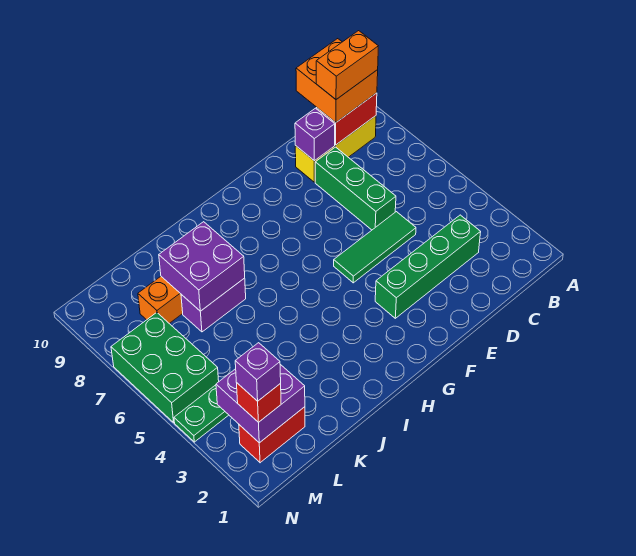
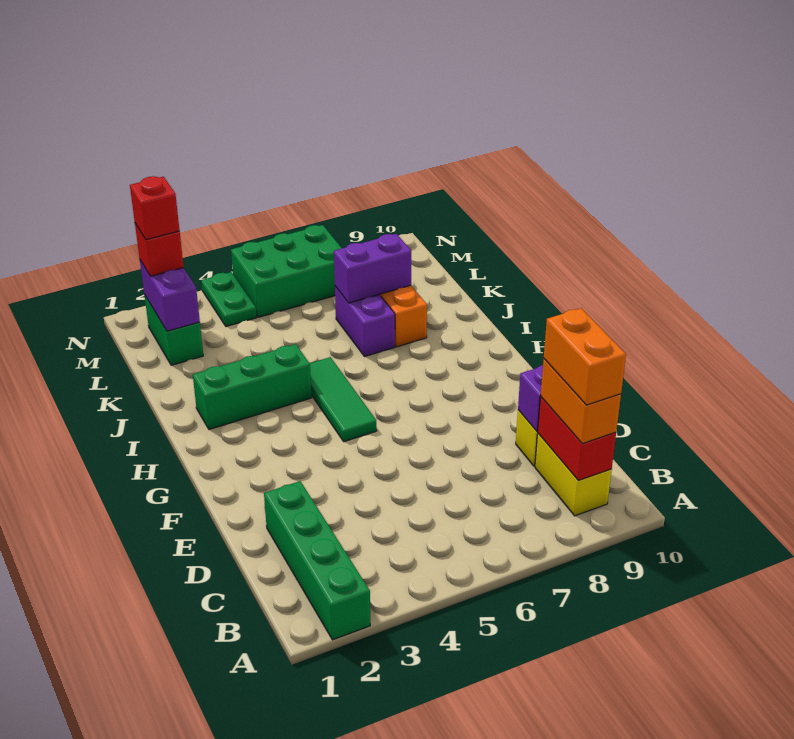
orange brick B9:C10 level 3 -> orange brick B9:C9 level 3
green brick C3:F3 level 1 -> green brick A2:D2 level 1
green tile D5:F5 level 1 -> green tile G5:I5 level 1
green brick D6:D8 level 1 -> green brick I2:I4 level 1
purple brick J7:K8 level 2 -> purple brick K7:K8 level 2
red brick L2:M2 level 1 -> green brick L2:M2 level 1
purple brick L2:M3 level 2 -> purple brick L2:M2 level 2
purple brick M2 level 4 -> red brick M2 level 4

